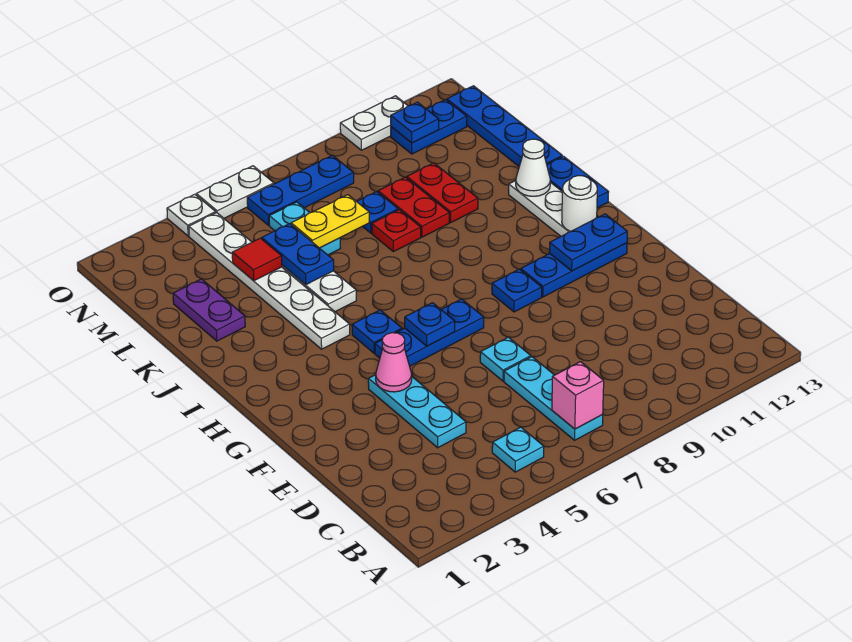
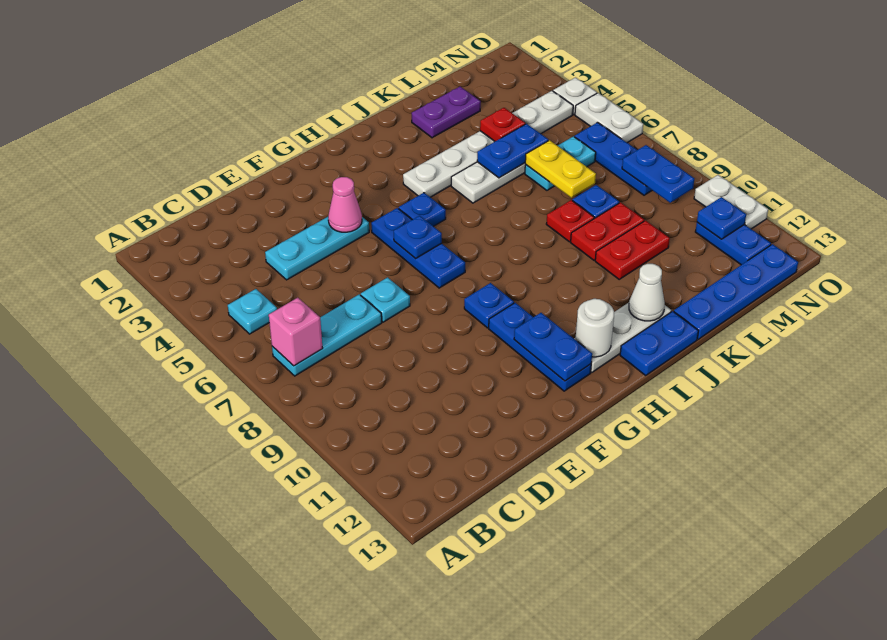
red tile L4 level 2 -> red plate L4 level 2
none -> blue plate N8:N9 level 2

